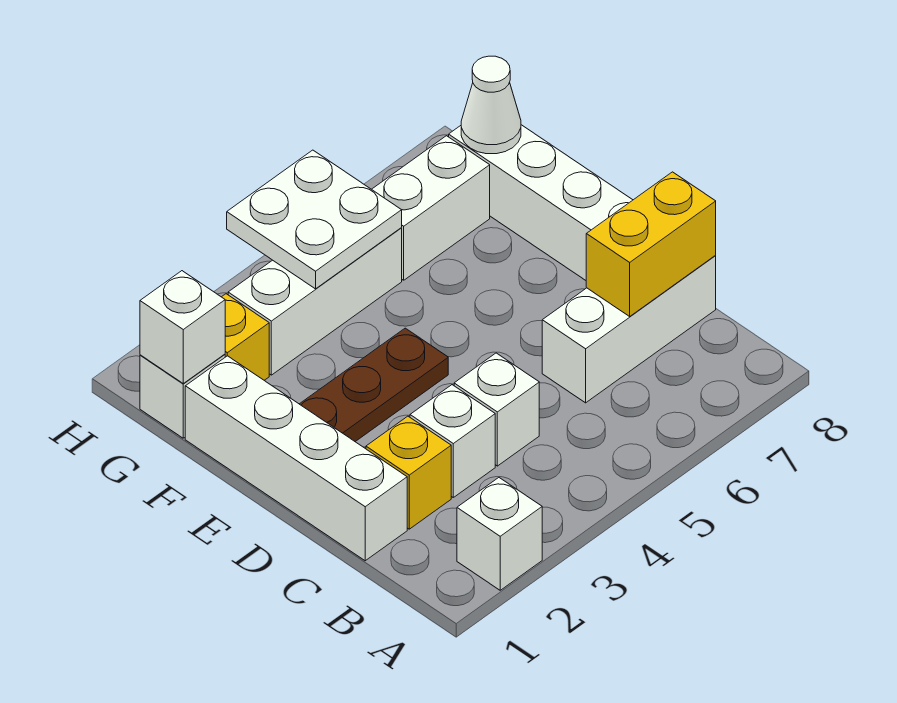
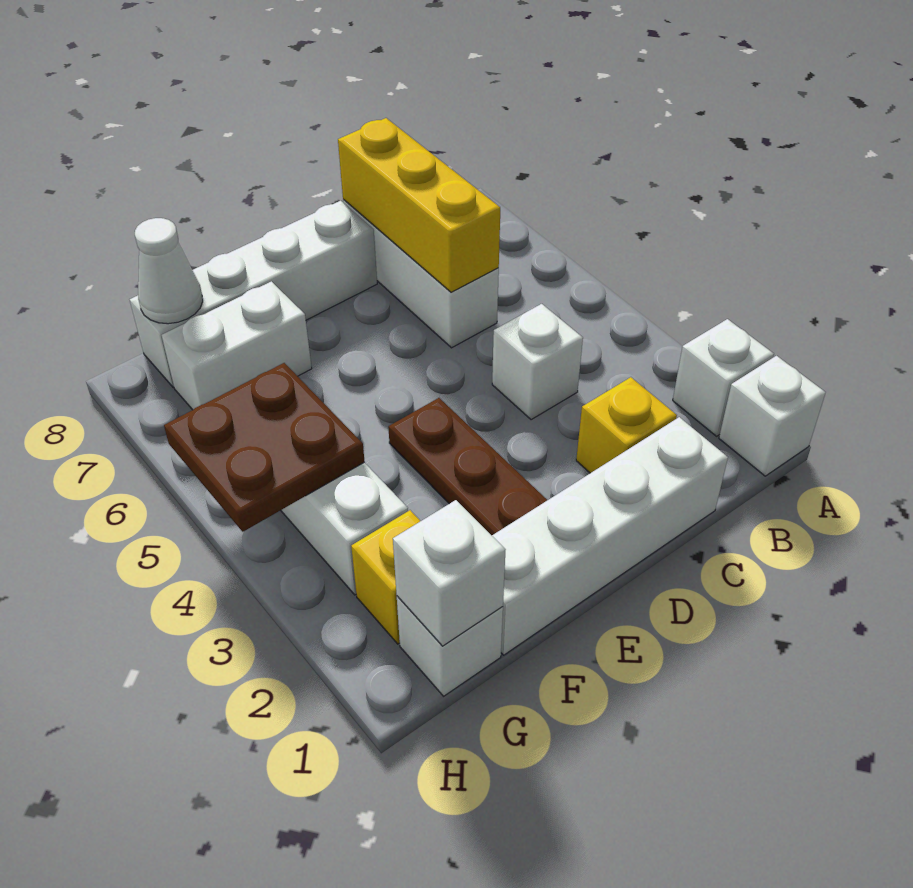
white brick C3 level 1 -> white brick A1 level 1
yellow brick C7:C8 level 2 -> yellow brick C6:C8 level 2
white plate G4:H5 level 2 -> brown plate G4:H5 level 2
white brick G6:G7 level 1 -> white brick F7:G7 level 1

